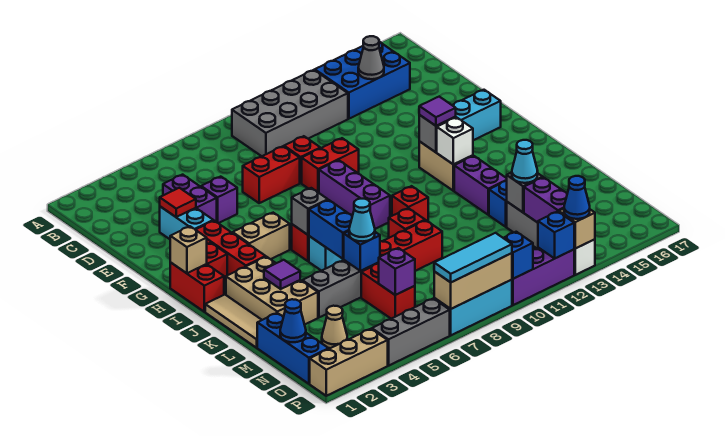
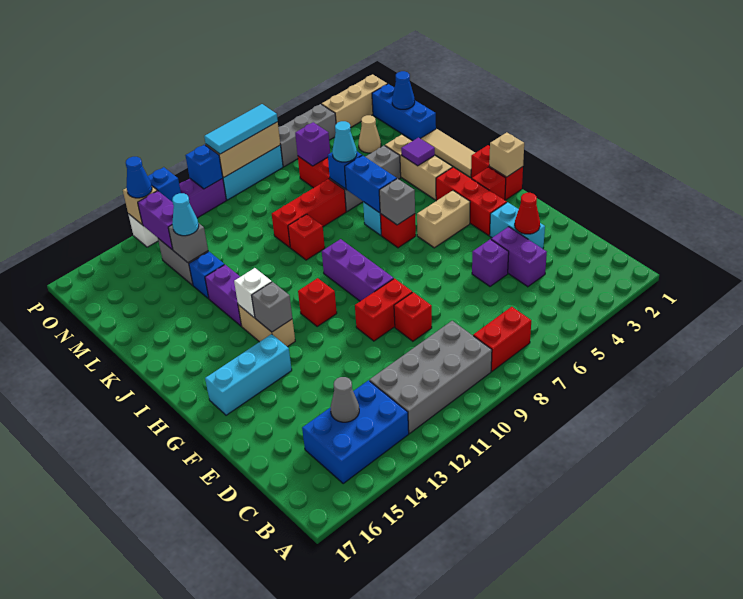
red tile E3 level 2 -> red cone E3 level 2
red brick E7:E8 level 1 -> red brick B7:B8 level 1
purple tile H13 level 3 -> none
tan brick J2:L3 level 1 -> tan brick J3:L3 level 1
red brick J10 level 1 -> red brick H11 level 1

